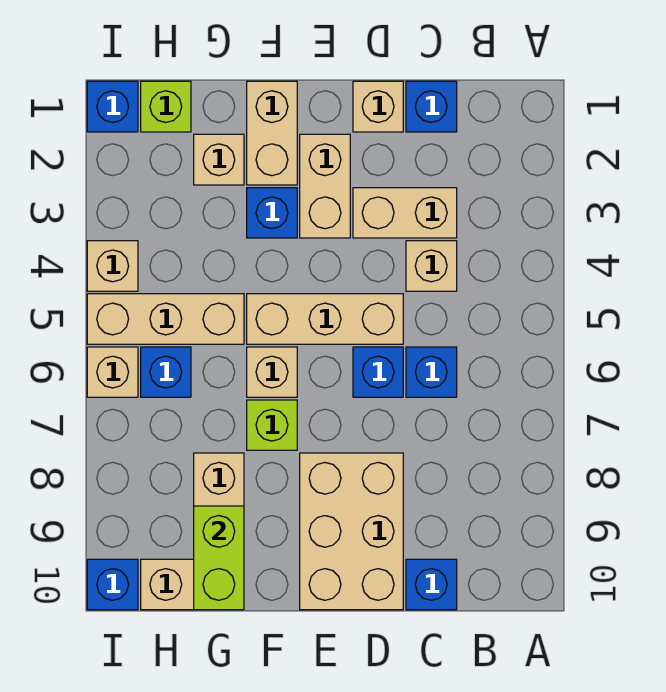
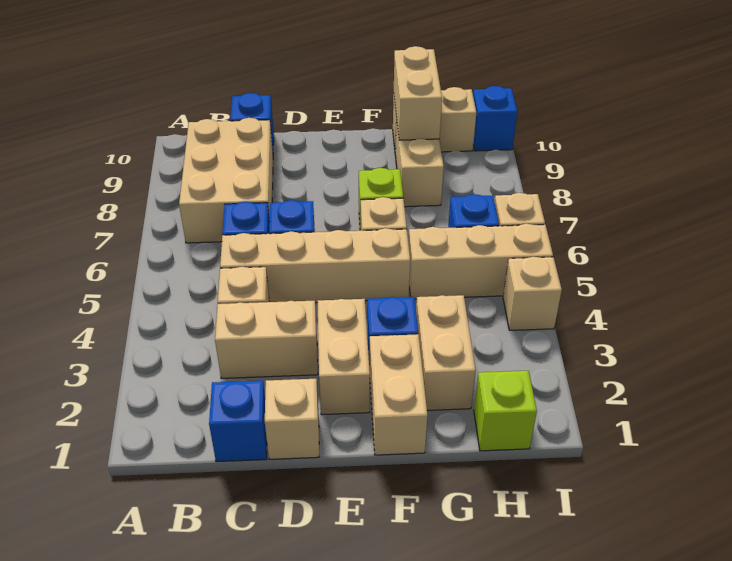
tan brick D5:F5 level 1 -> tan brick C5:F5 level 1
tan brick D8:E10 level 1 -> tan brick B7:C9 level 1
tan brick G2 level 1 -> tan brick G2:G3 level 1
lime brick G9:G10 level 2 -> tan brick G9:G10 level 2
blue brick I1 level 1 -> none

